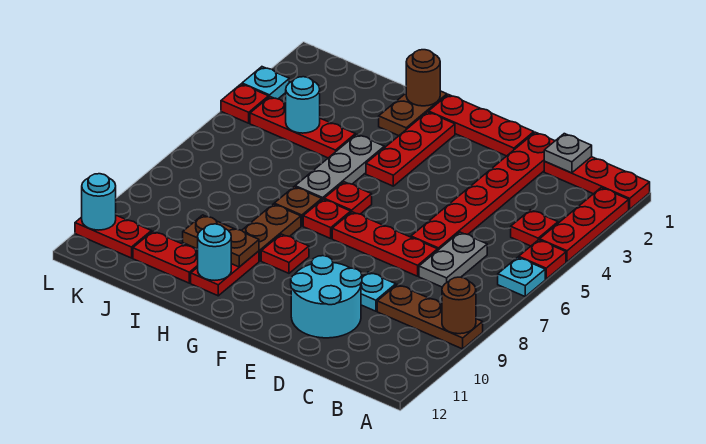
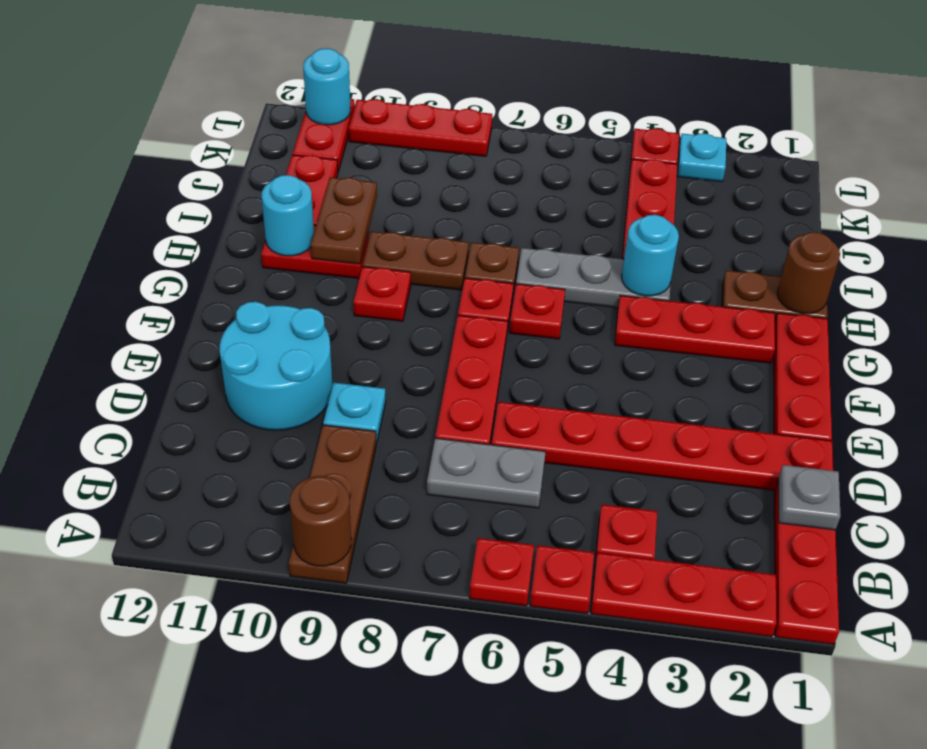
cyan plate A6 level 1 -> red plate A6 level 1
cyan round brick J4 level 2 -> cyan round brick H4 level 2
none -> red plate L8:L10 level 1

